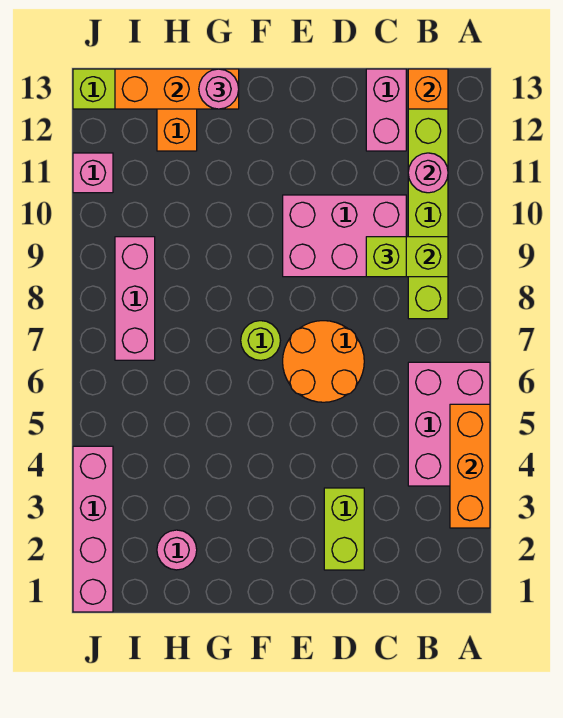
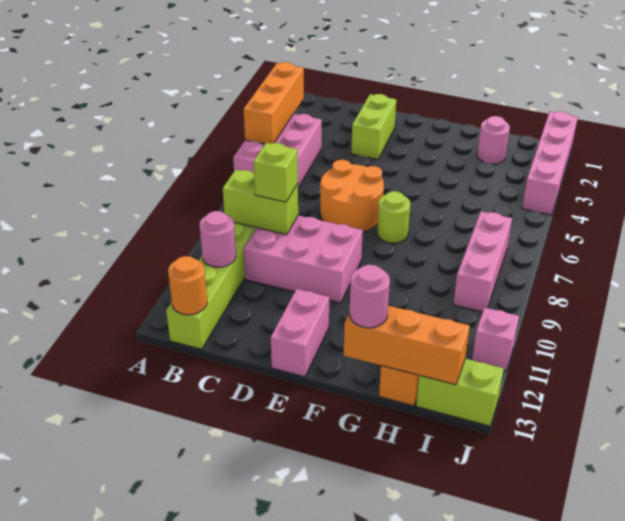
orange brick B13 level 2 -> orange round brick B13 level 2
pink brick C12:C13 level 1 -> pink brick E12:E13 level 1

